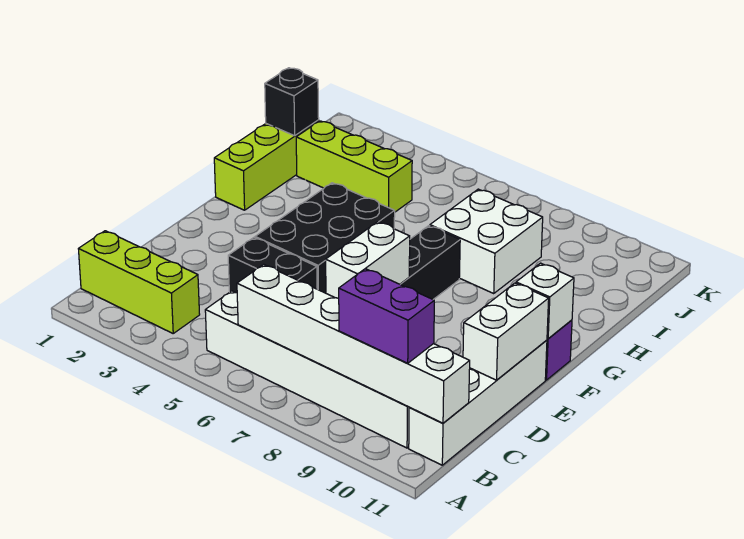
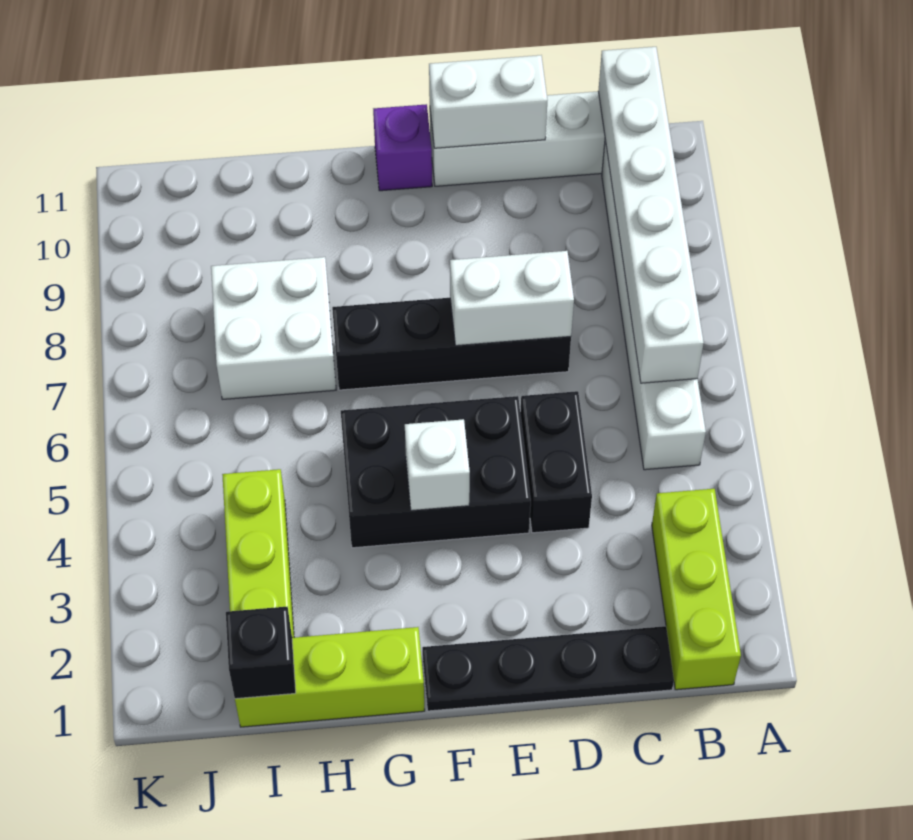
purple brick B9:B10 level 3 -> none
none -> black plate C1:F1 level 1
white brick F11 level 2 -> white brick F4 level 2

